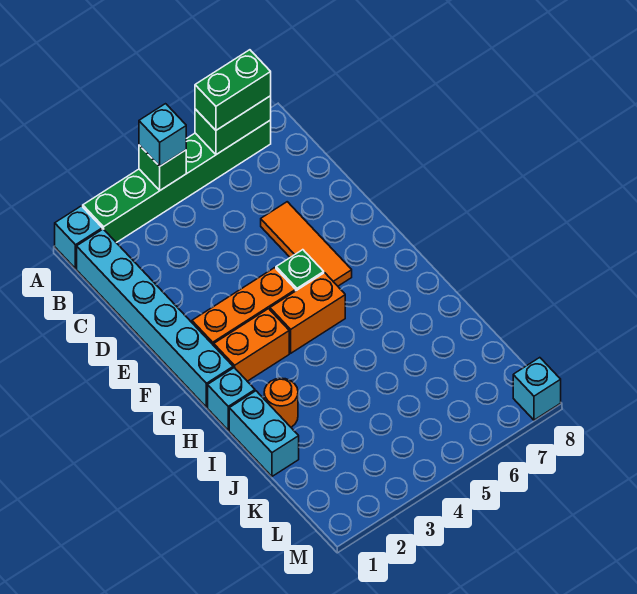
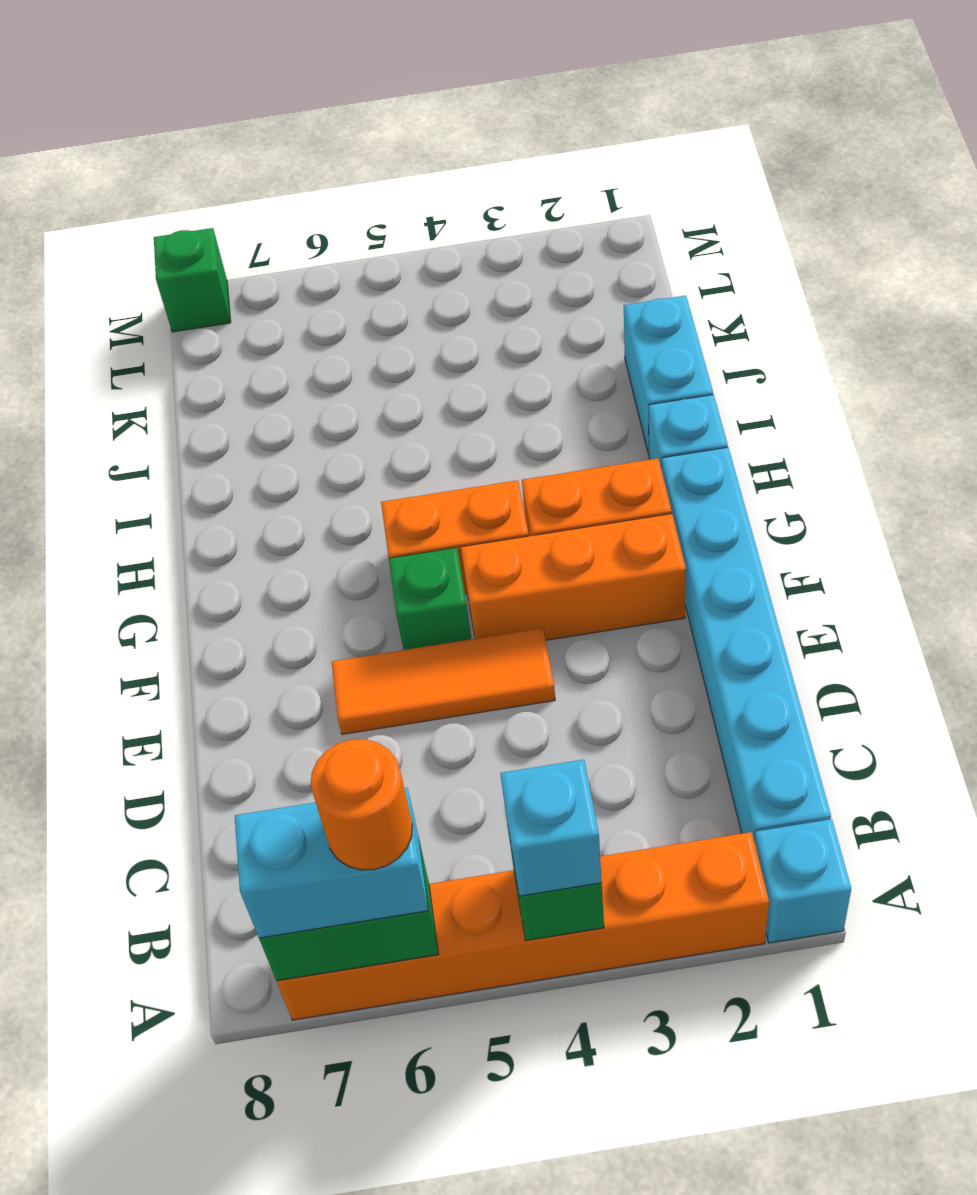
green brick A2:A7 level 1 -> orange brick A2:A7 level 1
green brick A6:A7 level 3 -> cyan brick A6:A7 level 3
orange tile D6:F6 level 1 -> orange tile E4:E6 level 1
orange round brick I2 level 1 -> orange round brick A6 level 4
cyan brick M8 level 1 -> green brick M8 level 1

